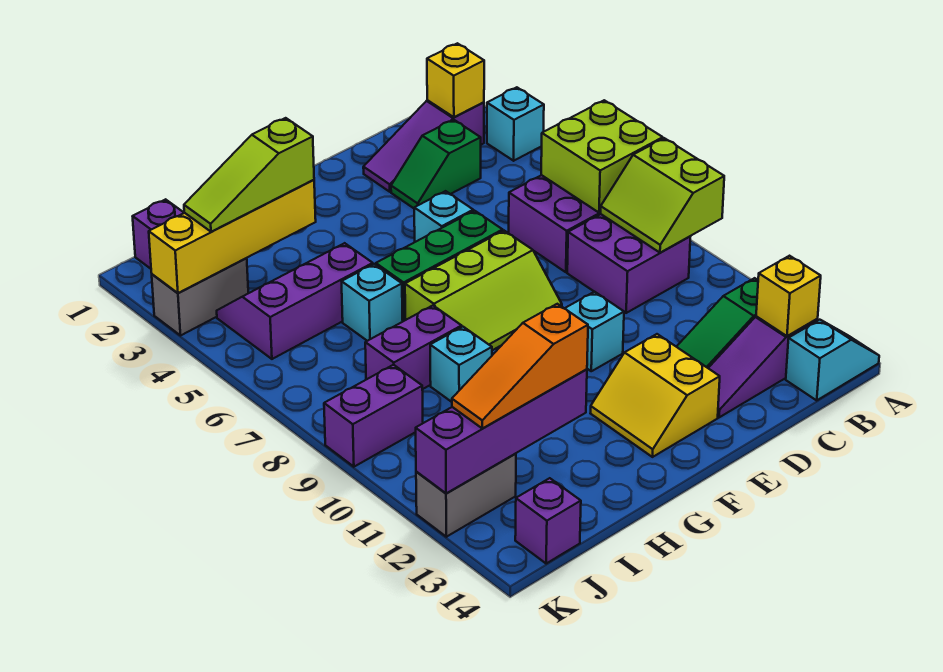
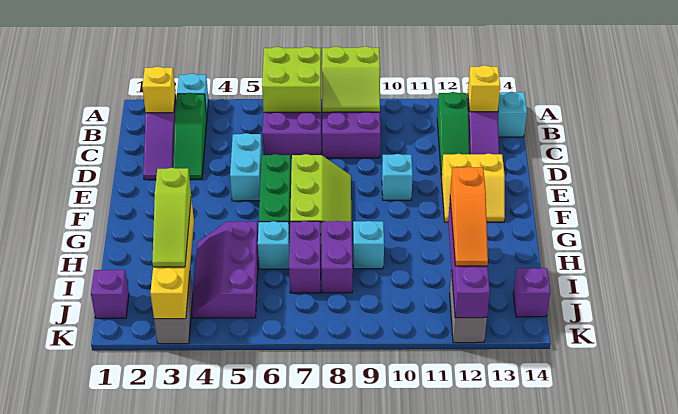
green slope C3:D3 level 1 top C -> green slope B3:D3 level 1 top B
cyan brick E5 level 1 -> cyan brick D5:E5 level 1
purple brick J9:K9 level 1 -> purple brick H7:I7 level 1

